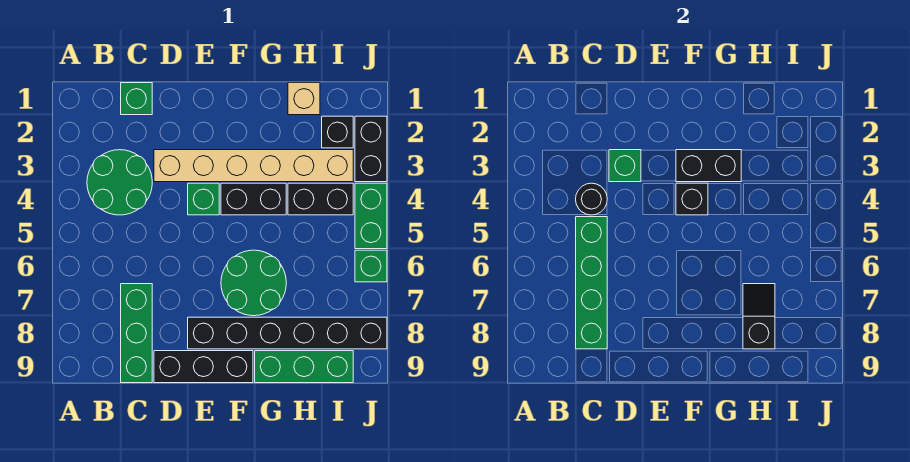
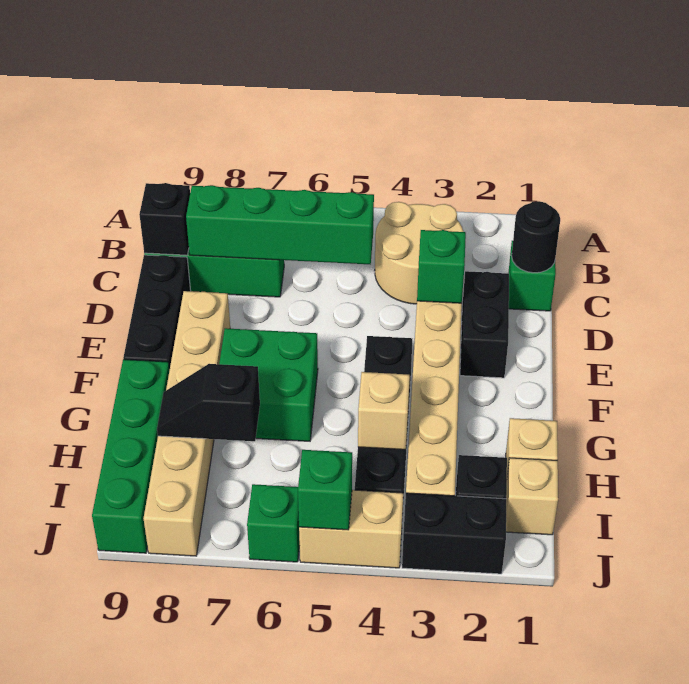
green round brick B3:C4 level 1 -> tan round brick B3:C4 level 1
black round brick C4 level 2 -> black round brick C1 level 2
green brick E4 level 1 -> green brick J5 level 2
black brick E8:J8 level 1 -> tan brick E8:J8 level 1
black brick F3:G3 level 2 -> black brick D2:E2 level 1
black brick F4 level 2 -> black brick C9 level 2
green round brick F6:G7 level 1 -> green brick F6:G7 level 1
green brick G9:I9 level 1 -> green brick G9:J9 level 1
none -> tan brick H4 level 2
black slope H7:H8 level 2 top 8 -> black slope H7:H8 level 2 top 7
none -> tan brick I1 level 1
green brick J4:J5 level 1 -> tan brick J4:J5 level 1

